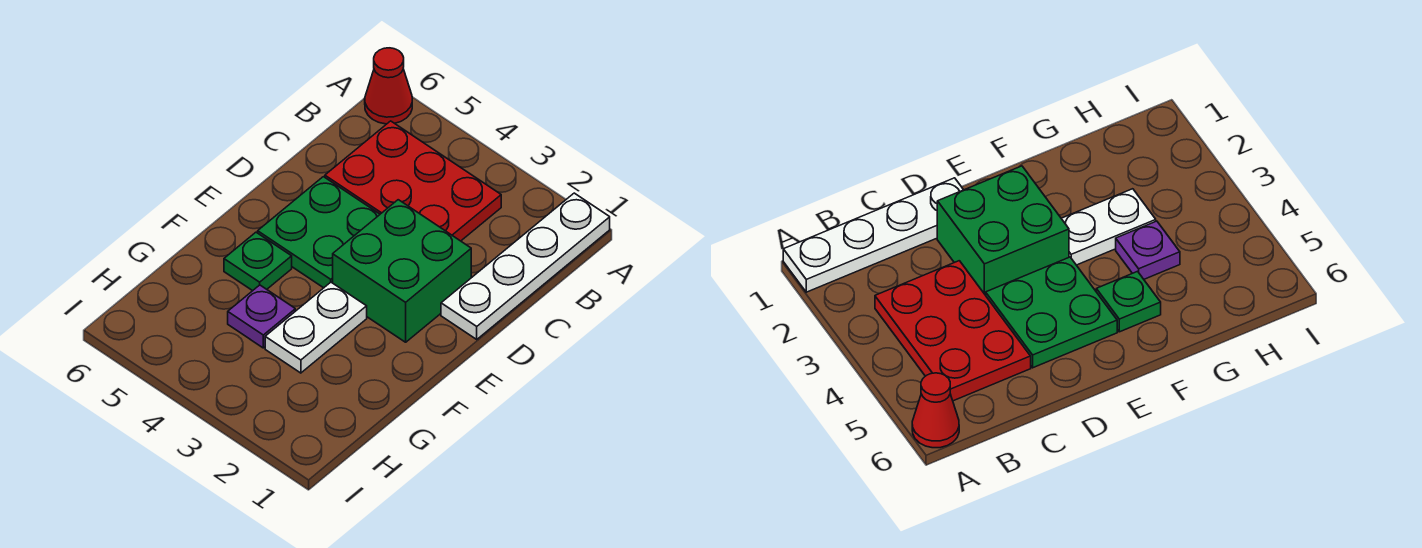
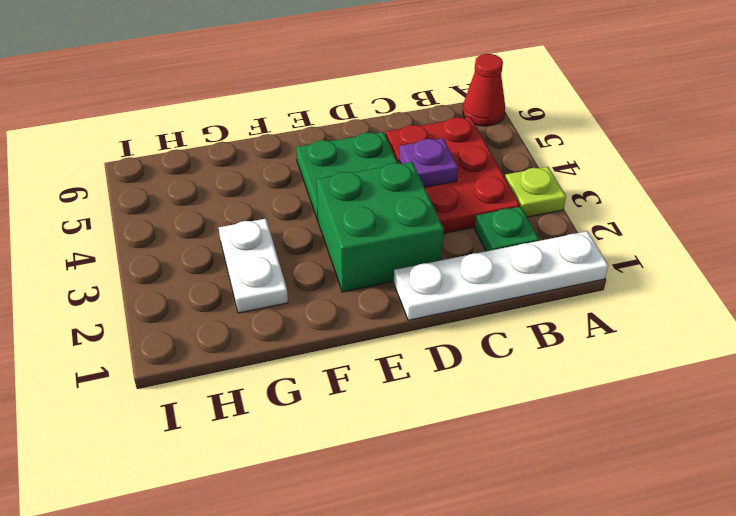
none -> lime plate A3 level 1
white plate F3:G3 level 1 -> white plate G2:G3 level 1
green plate F5 level 1 -> green plate B2 level 1
purple plate G4 level 1 -> purple plate C4 level 2

